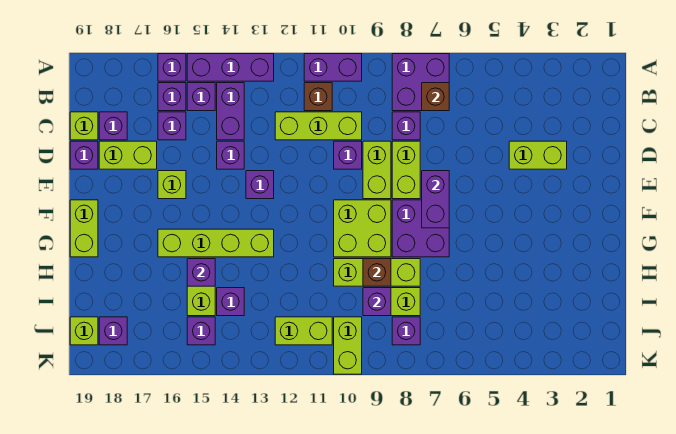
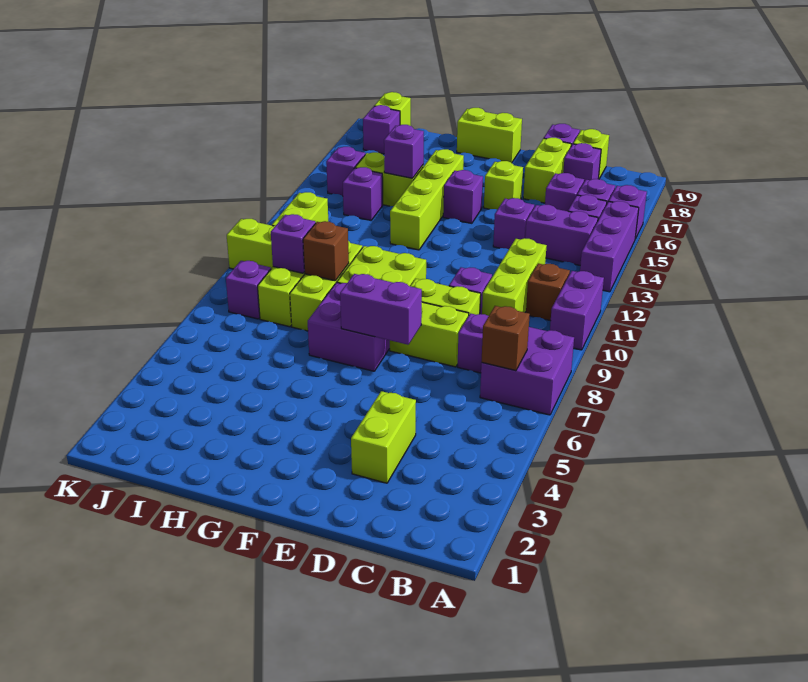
purple brick E13 level 1 -> purple brick F15 level 1

